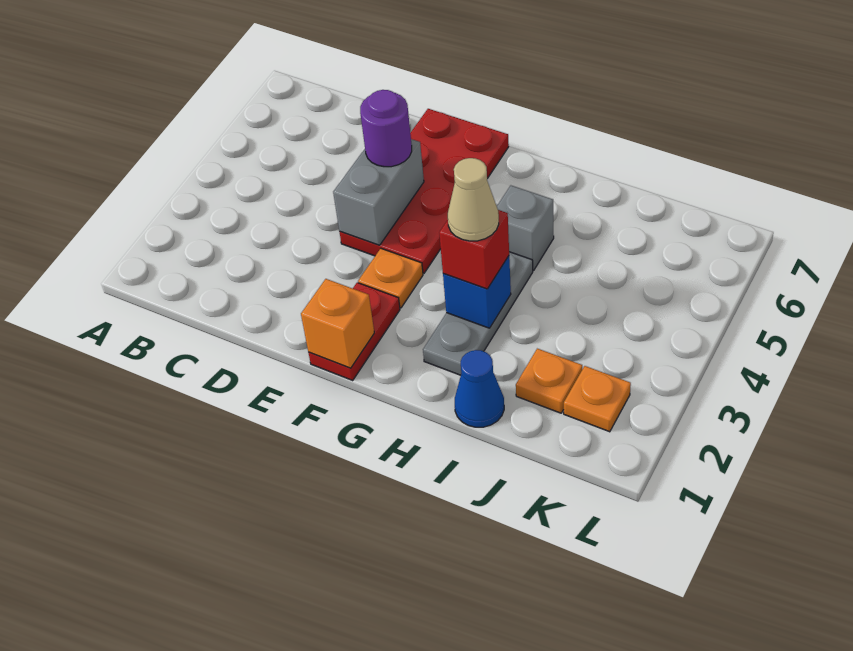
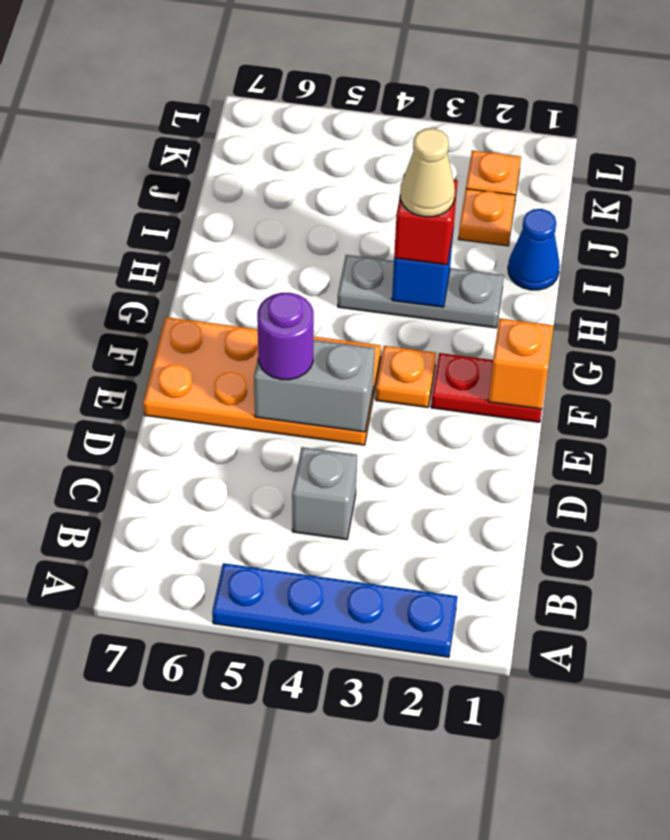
none -> blue plate A2:A5 level 1
red plate E4:F7 level 1 -> orange plate E4:F7 level 1
grey brick H5 level 1 -> grey brick C4 level 1

